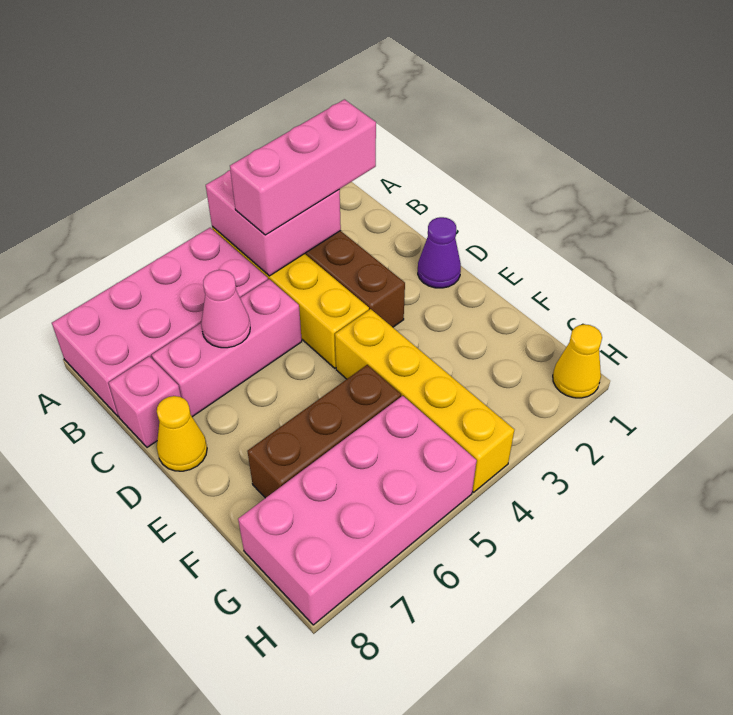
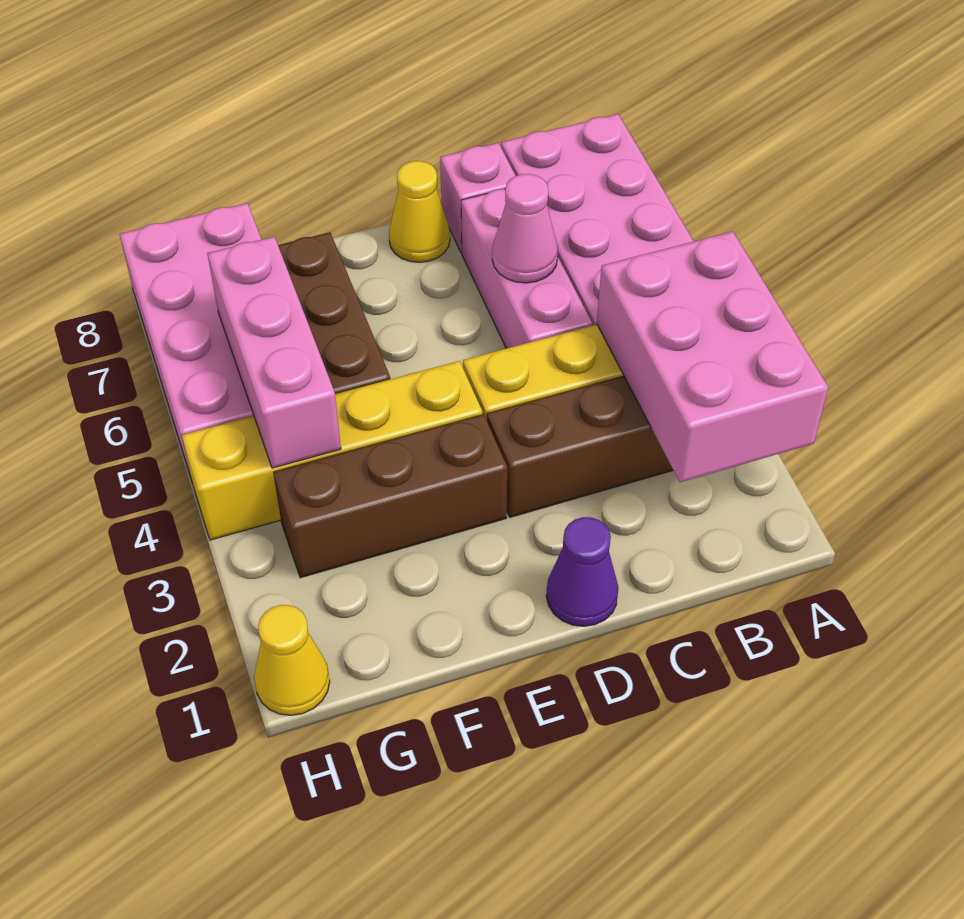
pink brick A3:B4 level 2 -> pink brick A2:B4 level 2
pink brick B2:B4 level 3 -> pink brick G4:G6 level 2
none -> brown brick E3:G3 level 1

